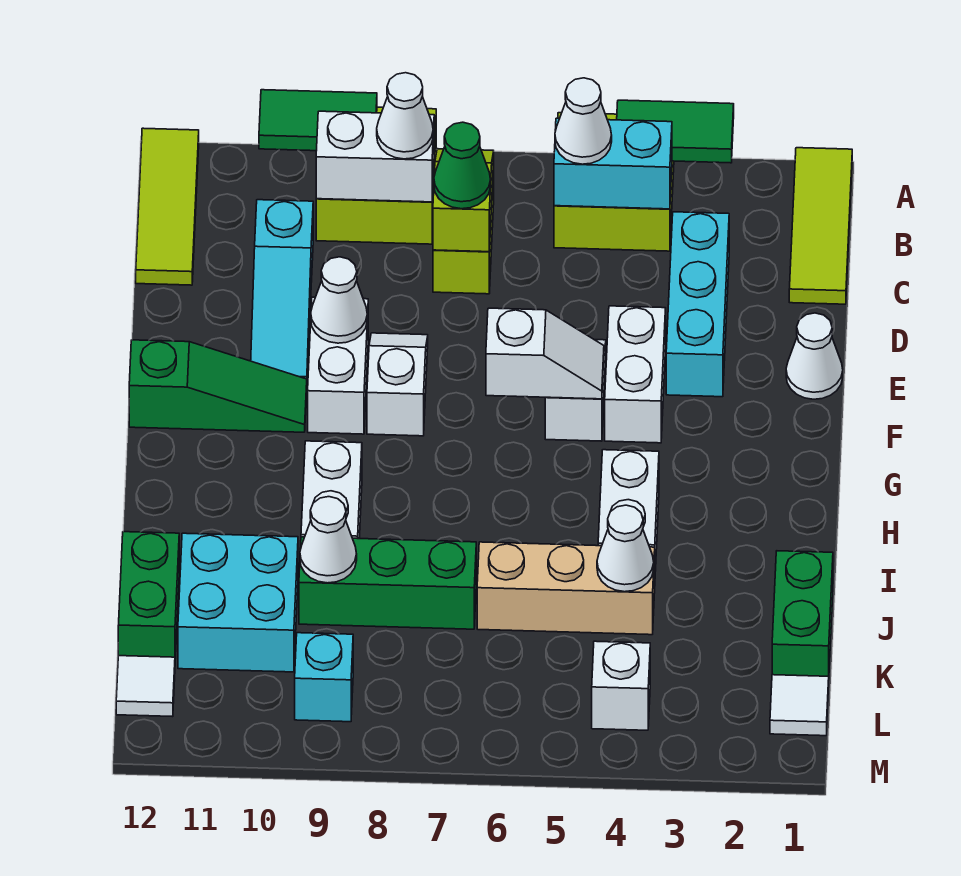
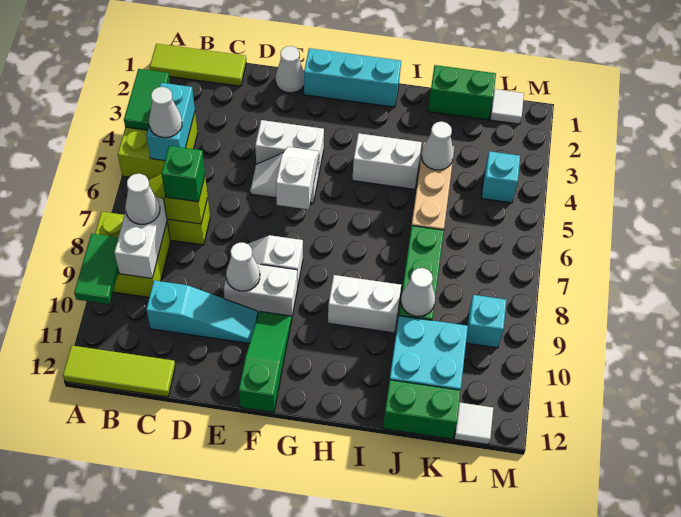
cyan brick C3:E3 level 1 -> cyan brick F1:H1 level 1
green cone C7 level 3 -> green brick C7 level 3
white brick L4 level 1 -> cyan brick L4 level 1

